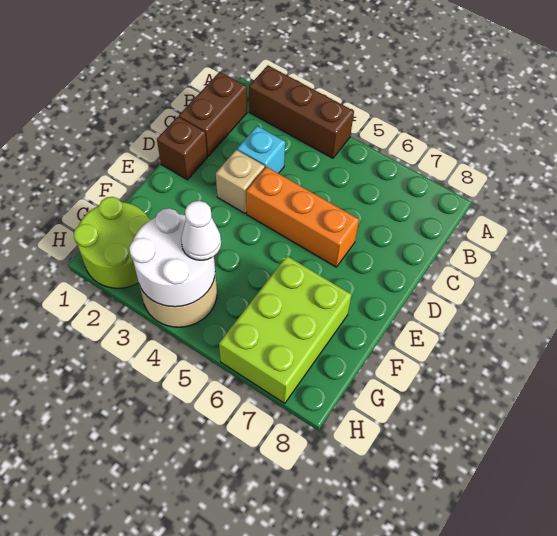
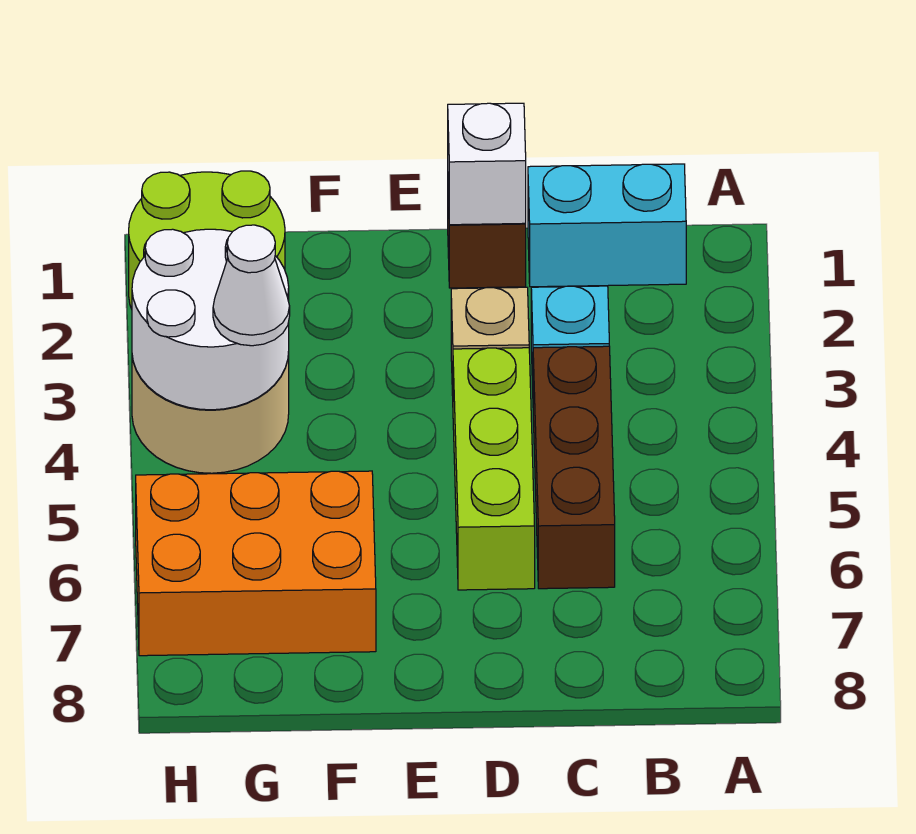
brown brick A2:A4 level 1 -> brown brick C4:C6 level 1
brown brick B1:C1 level 1 -> cyan brick B1:C1 level 1
none -> white brick D1 level 2
orange brick D4:D6 level 1 -> lime brick D4:D6 level 1
lime brick F6:H7 level 1 -> orange brick F6:H7 level 1

